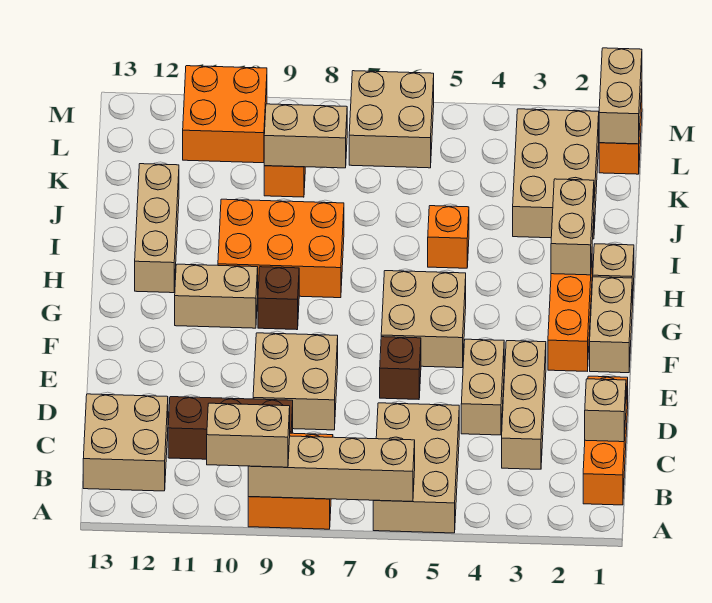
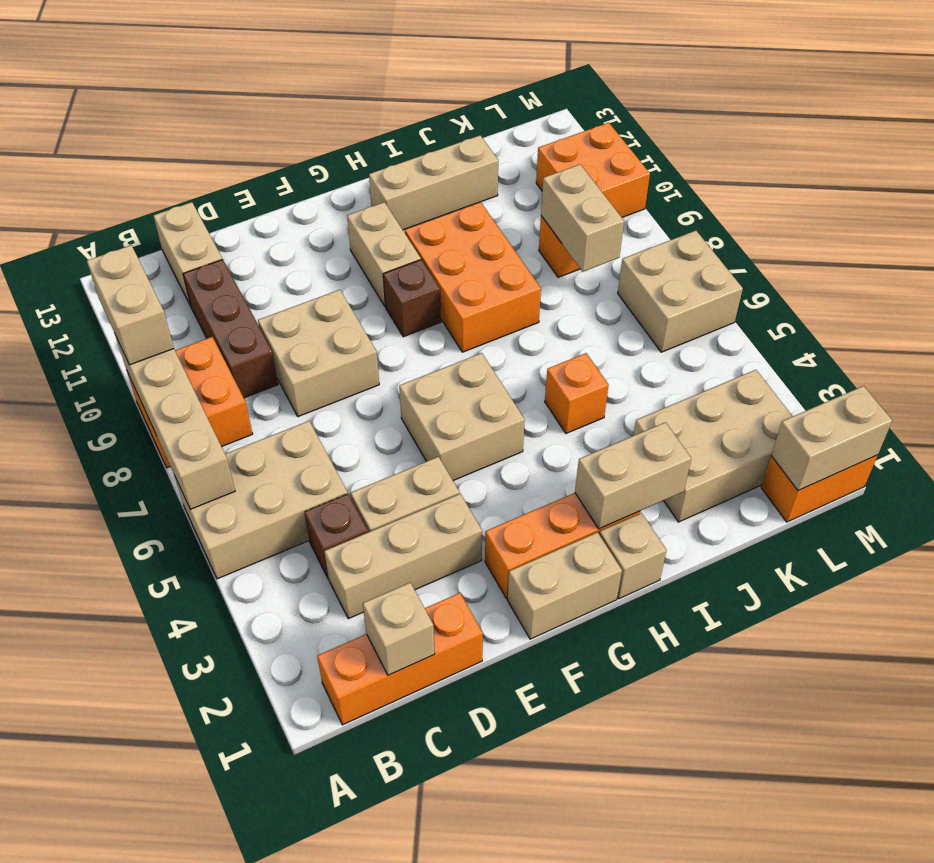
tan brick B12:C13 level 1 -> tan brick C12:C13 level 1
brown brick E6 level 1 -> brown brick C4 level 1

